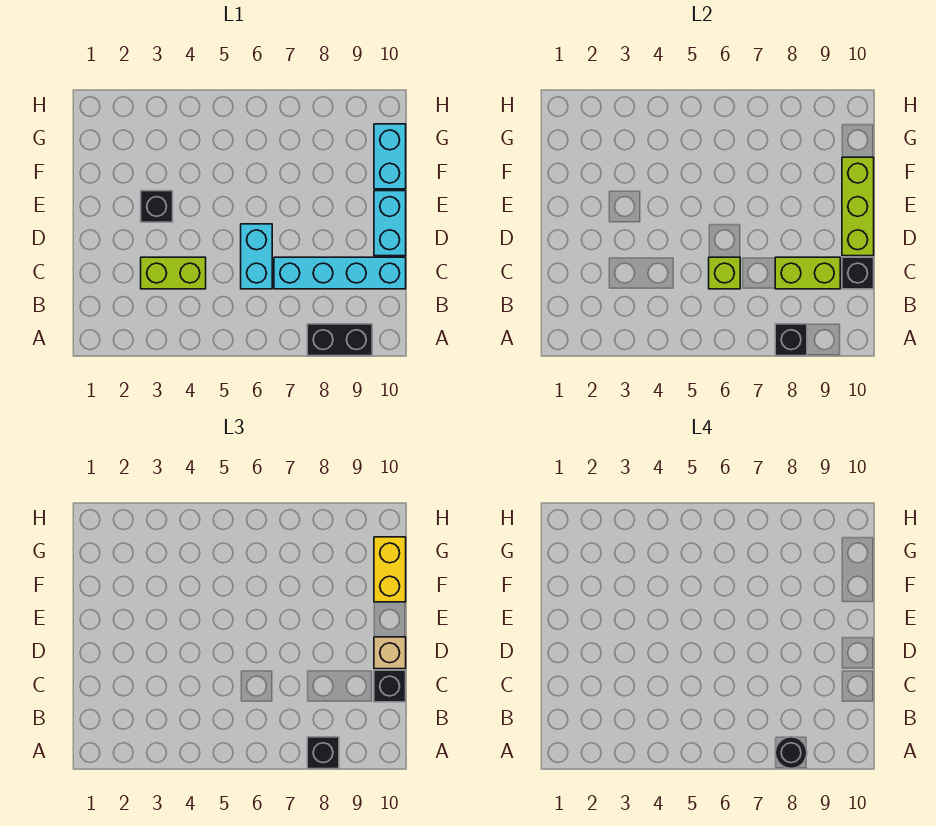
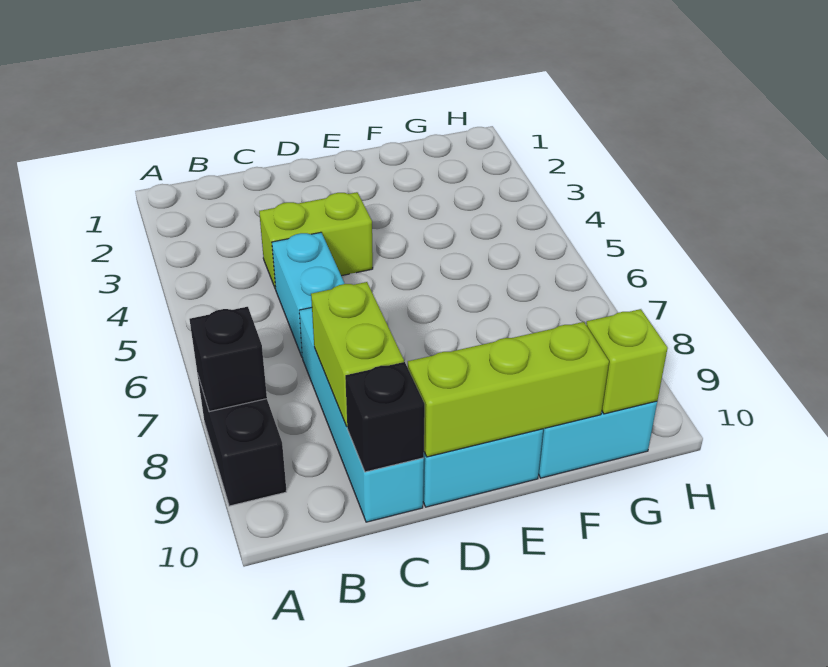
black brick A8 level 3 -> none
black round brick A8 level 4 -> none
lime brick C3:C4 level 1 -> lime brick C4:D4 level 1
cyan brick C6:D6 level 1 -> cyan brick C5:C6 level 1
lime brick C6 level 2 -> lime brick G10 level 2
black brick C10 level 3 -> none
tan brick D10 level 3 -> none
black brick E3 level 1 -> none
yellow brick F10:G10 level 3 -> none

